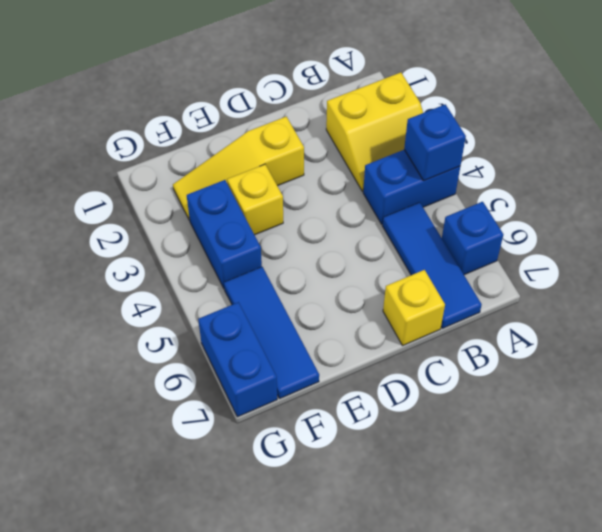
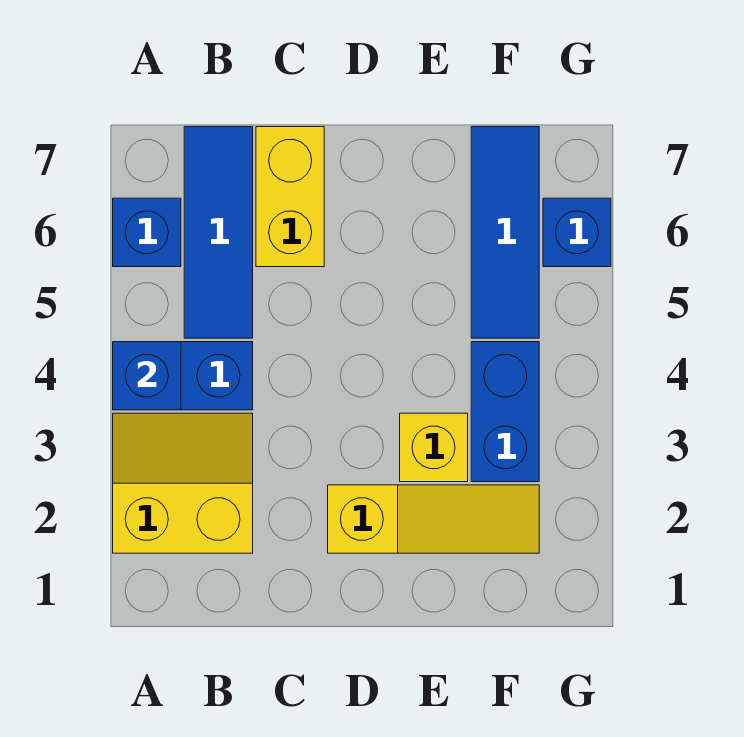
yellow brick C7 level 1 -> yellow brick C6:C7 level 1
blue brick G6:G7 level 1 -> blue brick G6 level 1

